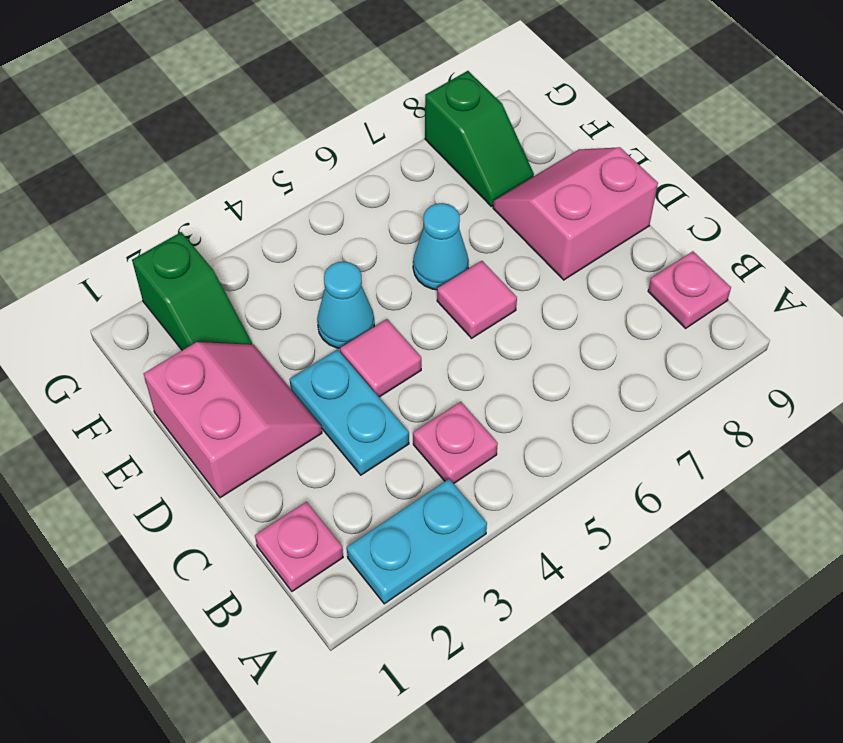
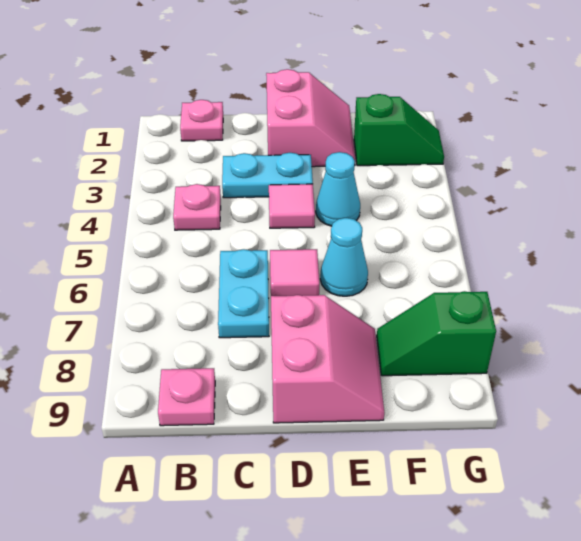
cyan plate A2:A3 level 1 -> cyan plate C6:C7 level 1
pink slope D1:E2 level 1 top 1 -> pink slope D1:E2 level 1 top D
green slope F2:G2 level 1 top G -> green slope F2:G2 level 1 top F

